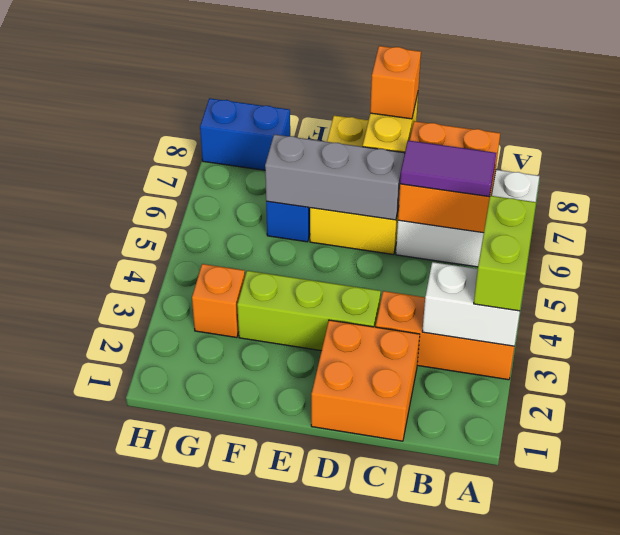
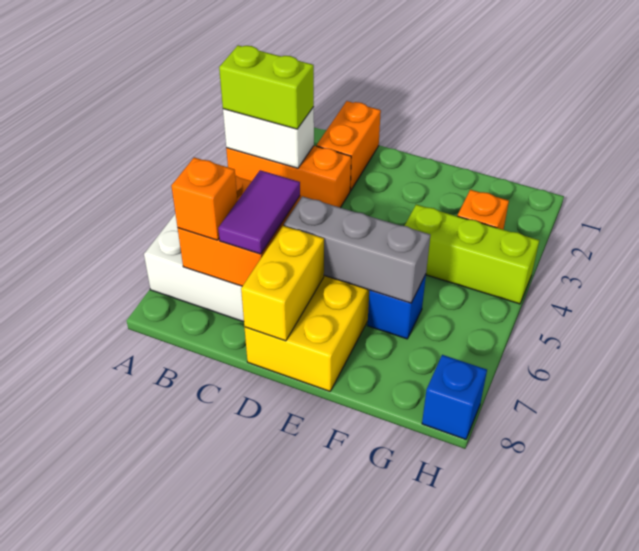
lime brick A3:A4 level 3 -> lime brick A3:B3 level 3
purple tile B6:C6 level 3 -> purple tile C6:C7 level 3
orange brick C1:D2 level 1 -> orange brick C1:C2 level 1
lime brick D3:F3 level 1 -> lime brick F4:H4 level 1
orange brick D8 level 3 -> orange brick B7 level 3
blue brick G8:H8 level 1 -> blue brick H8 level 1

